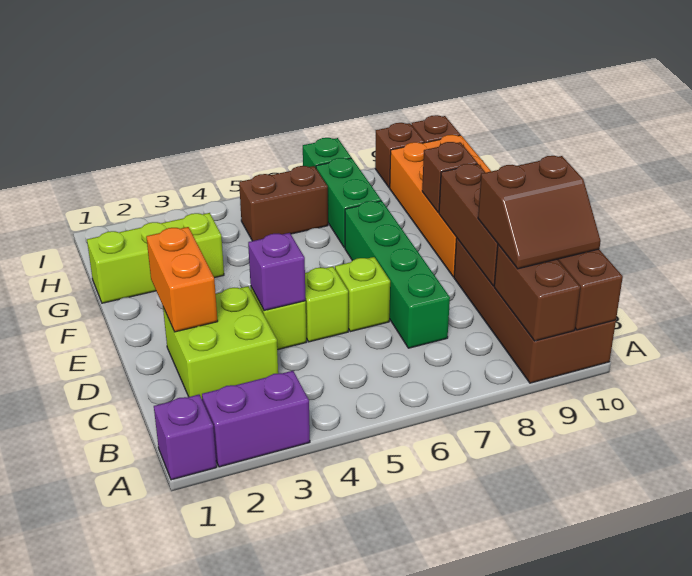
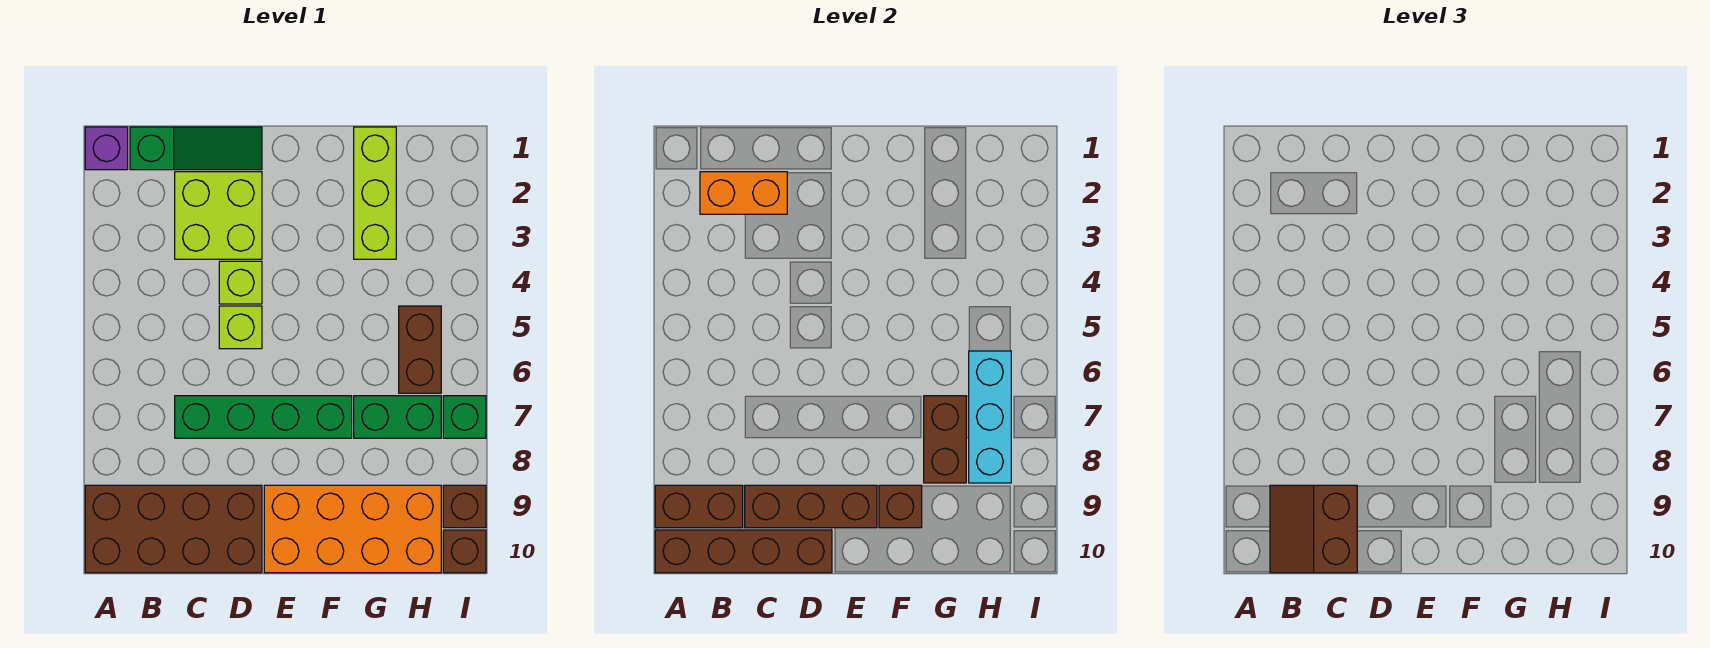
purple brick A2:A3 level 1 -> none
none -> green slope B1:D1 level 1 top B
orange brick D2:E2 level 2 -> orange brick B2:C2 level 2
purple brick D4 level 2 -> none
lime brick D6 level 1 -> none
none -> brown brick G7:G8 level 2
none -> cyan brick H6:H8 level 2

